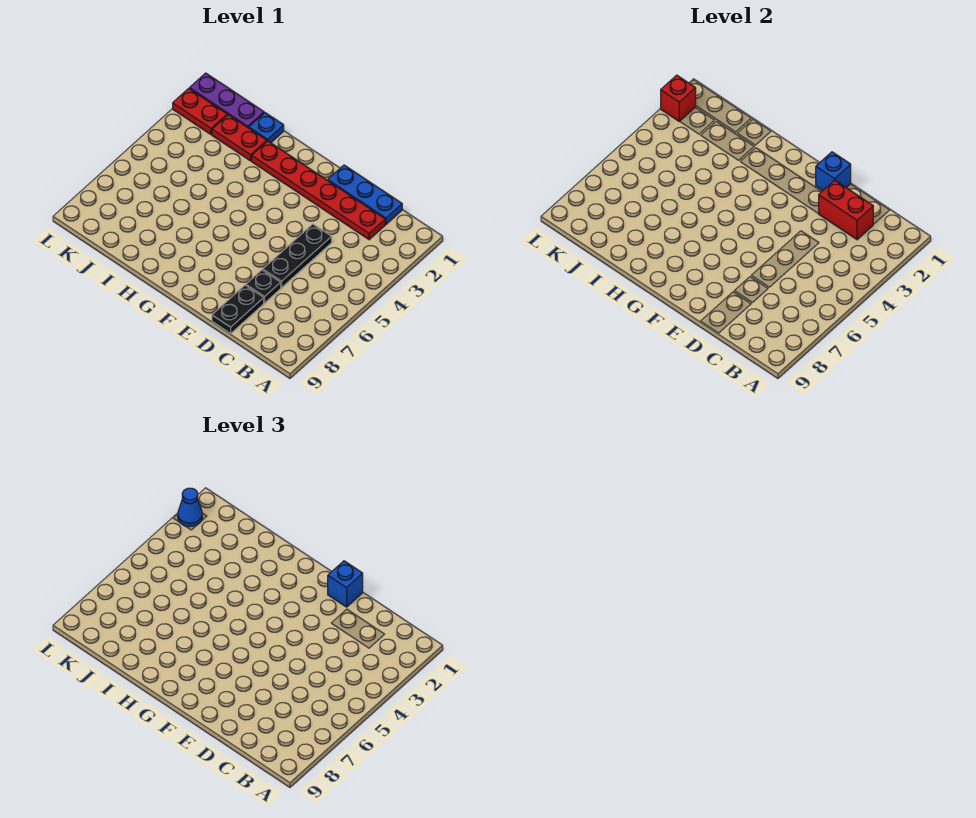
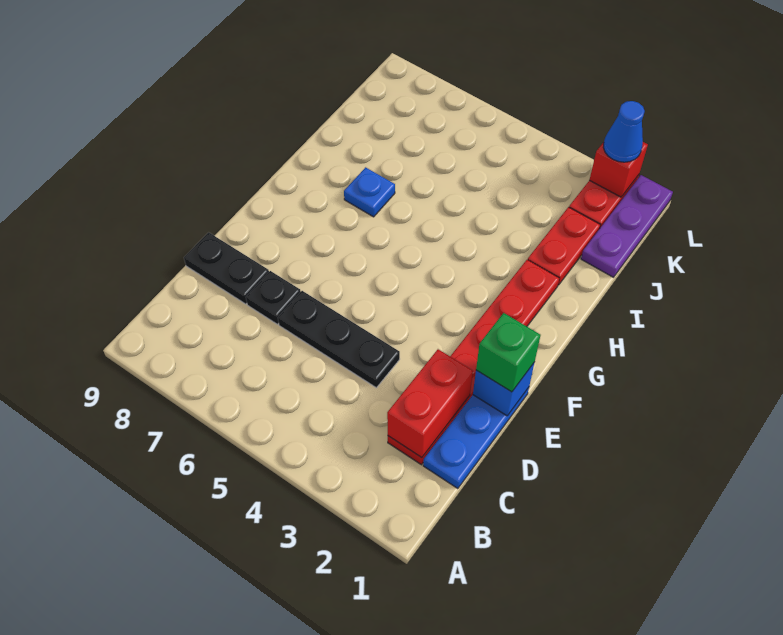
blue brick E1 level 3 -> green brick E1 level 3
blue plate I1 level 1 -> blue plate H7 level 1

